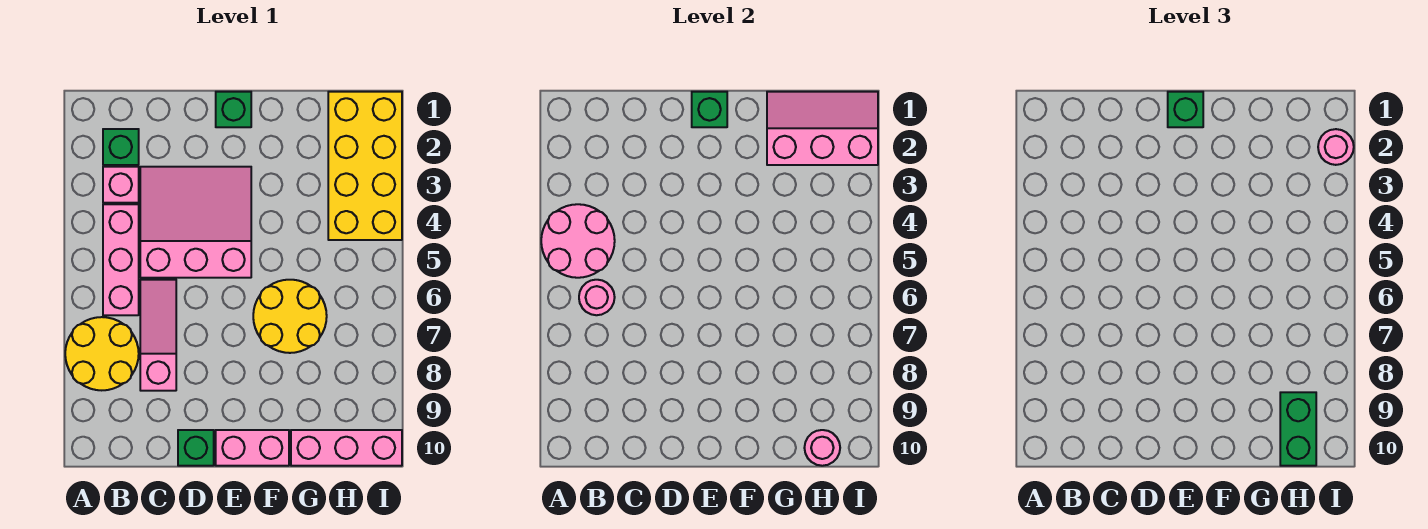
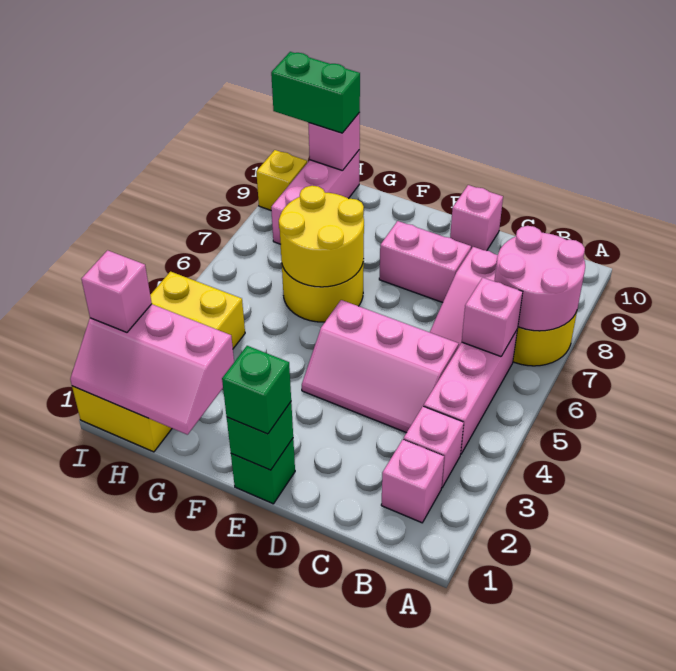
pink round brick A4:B5 level 2 -> pink round brick A7:B8 level 2
green brick B2 level 1 -> pink brick B2 level 1
pink round brick B6 level 2 -> pink brick B6 level 2
pink slope C3:E5 level 1 top 5 -> pink slope C4:E5 level 1 top 5
green brick D10 level 1 -> pink brick D10 level 1
pink brick E10:F10 level 1 -> pink brick D8:E8 level 1
none -> yellow round brick F6:G7 level 2
pink brick G10:I10 level 1 -> pink brick H8:H10 level 1
green brick H9:H10 level 3 -> green brick H10:I10 level 3
pink round brick H10 level 2 -> pink brick H10 level 2
pink round brick I2 level 3 -> pink brick I2 level 3
none -> yellow brick I9 level 1

